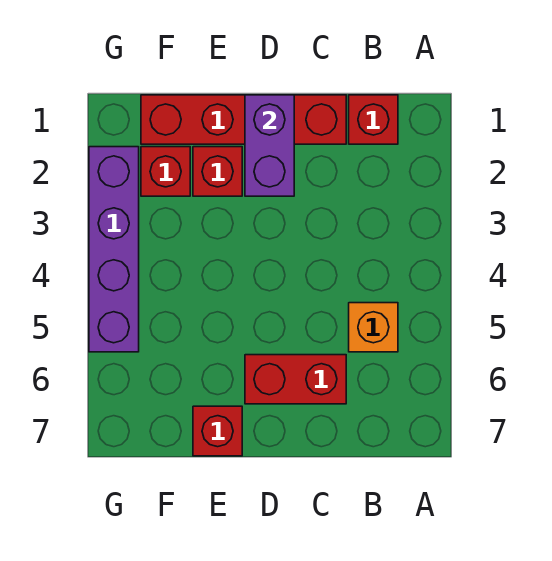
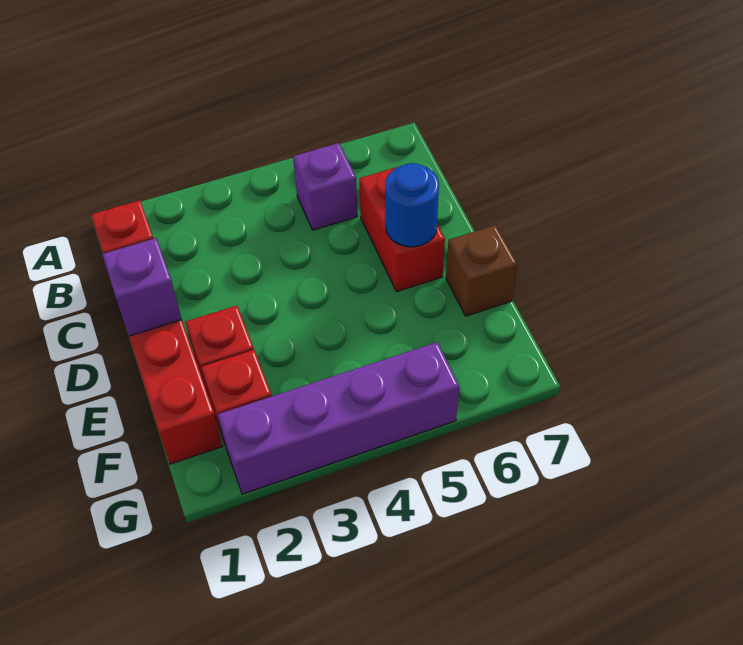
orange brick B5 level 1 -> purple brick B5 level 1
purple brick D1:D2 level 2 -> purple brick D1 level 2
none -> blue round brick D6 level 2
red brick E7 level 1 -> brown brick E7 level 1

